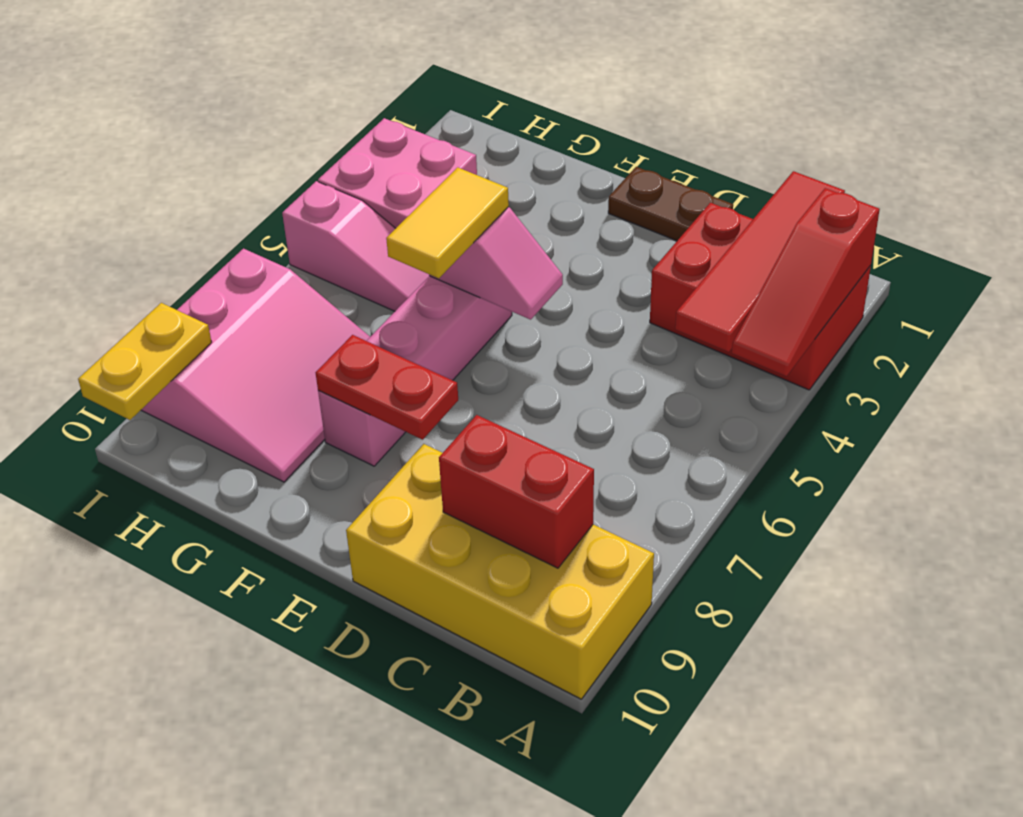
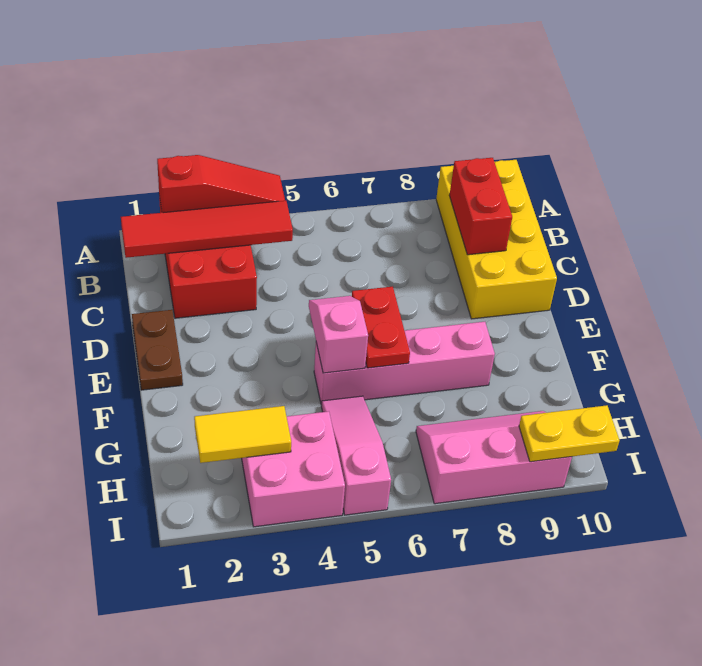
red plate E8:F8 level 2 -> red plate E6:F6 level 2
yellow tile F5:F6 level 3 -> yellow tile H2:H3 level 2
pink slope G7:I9 level 1 top I -> pink slope H7:I9 level 1 top I

